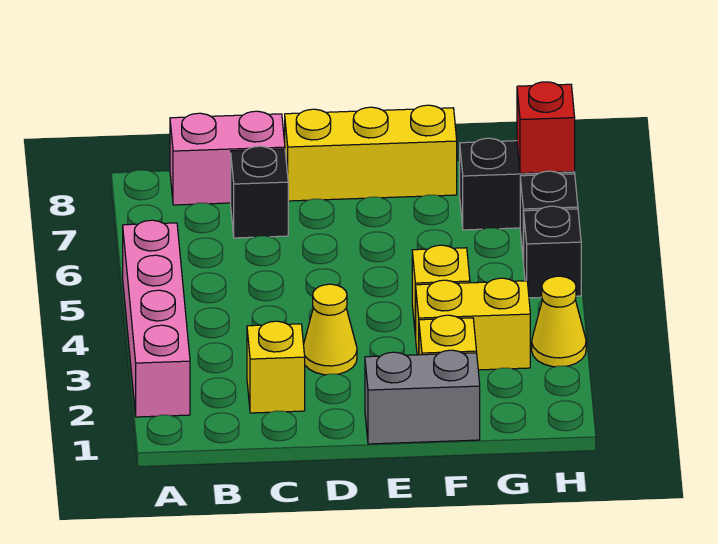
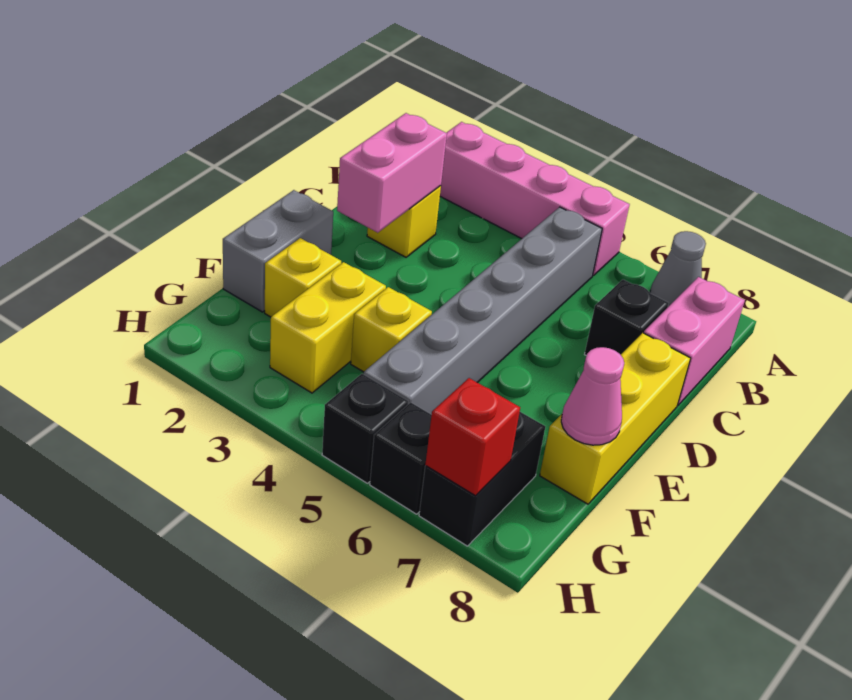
none -> grey cone A7 level 1
none -> grey brick B5:G5 level 1
none -> pink brick C2:D2 level 2
yellow cone D3 level 1 -> none
none -> pink cone F8 level 2
yellow cone H3 level 1 -> none

